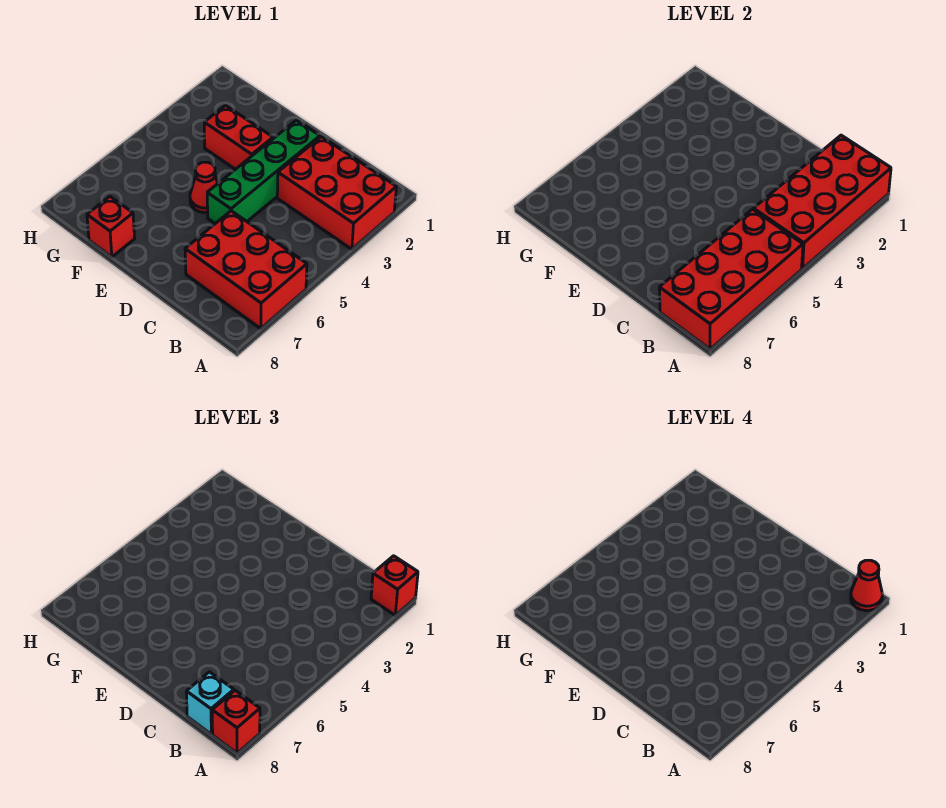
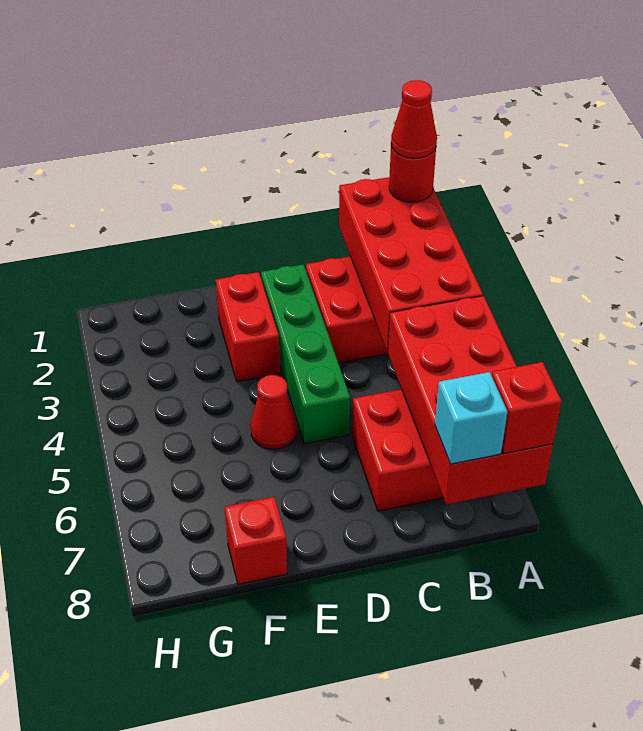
red brick A1 level 3 -> red round brick A1 level 3
red brick E3:F3 level 1 -> red brick E2:E3 level 1

